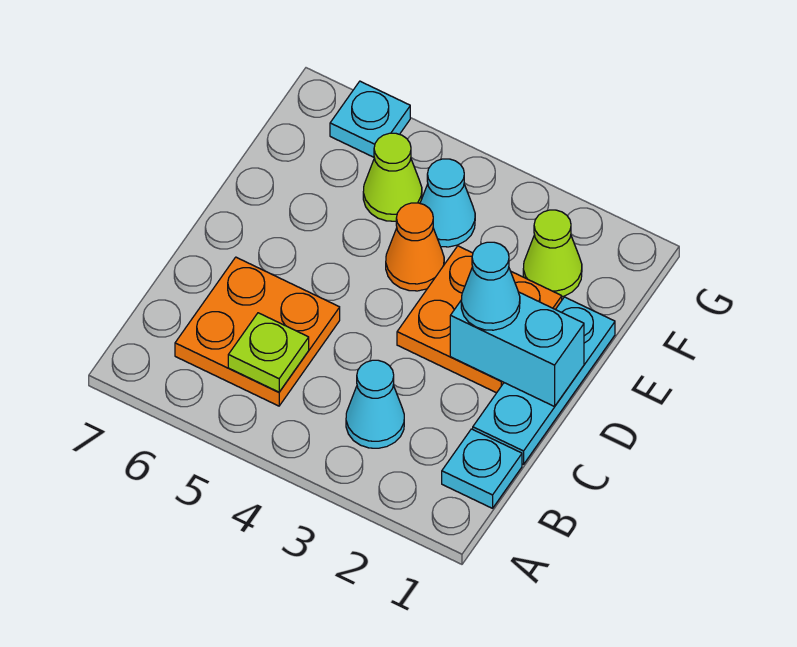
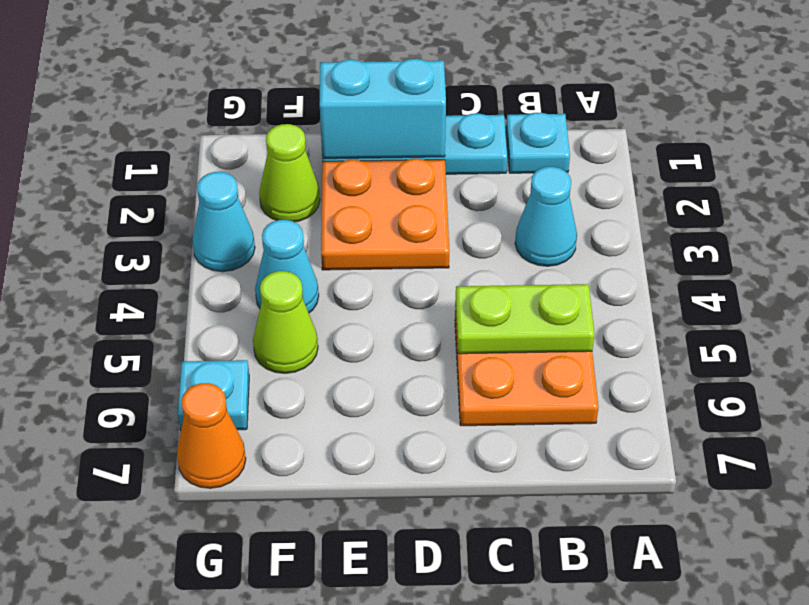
lime plate B5 level 2 -> lime plate B5:C5 level 2
cyan brick D1:D2 level 2 -> cyan brick D1:E1 level 2
cyan cone D2 level 3 -> cyan cone G3 level 1
orange cone E4 level 1 -> orange cone G7 level 1

